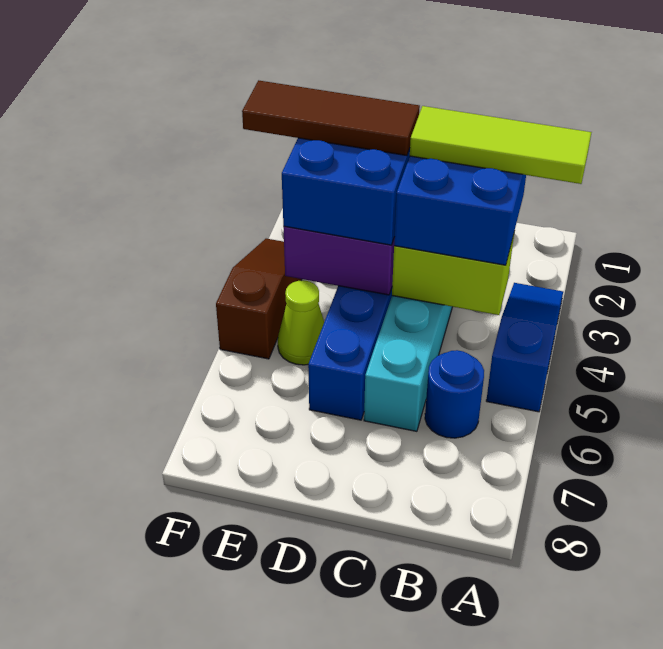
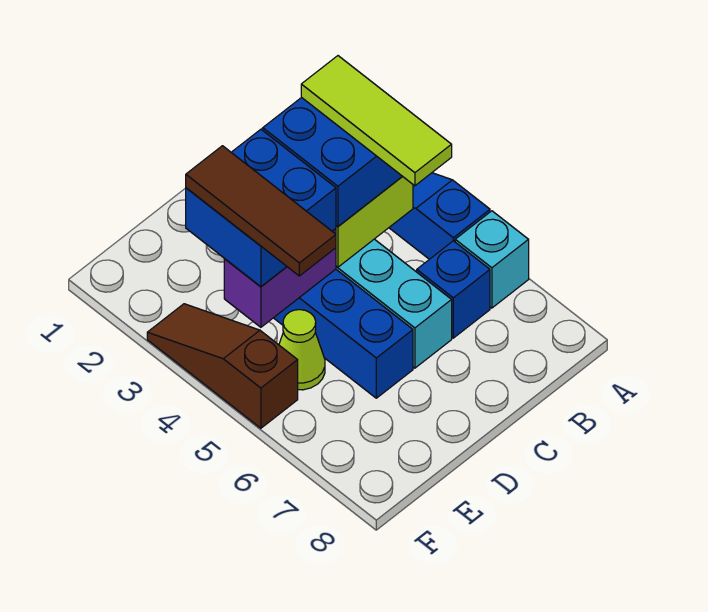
lime tile A3:C3 level 4 -> lime tile B3:B5 level 4
none -> cyan brick A6 level 1
blue round brick B6 level 1 -> blue brick B6 level 1
brown tile D3:F3 level 4 -> brown tile E3:E5 level 4

